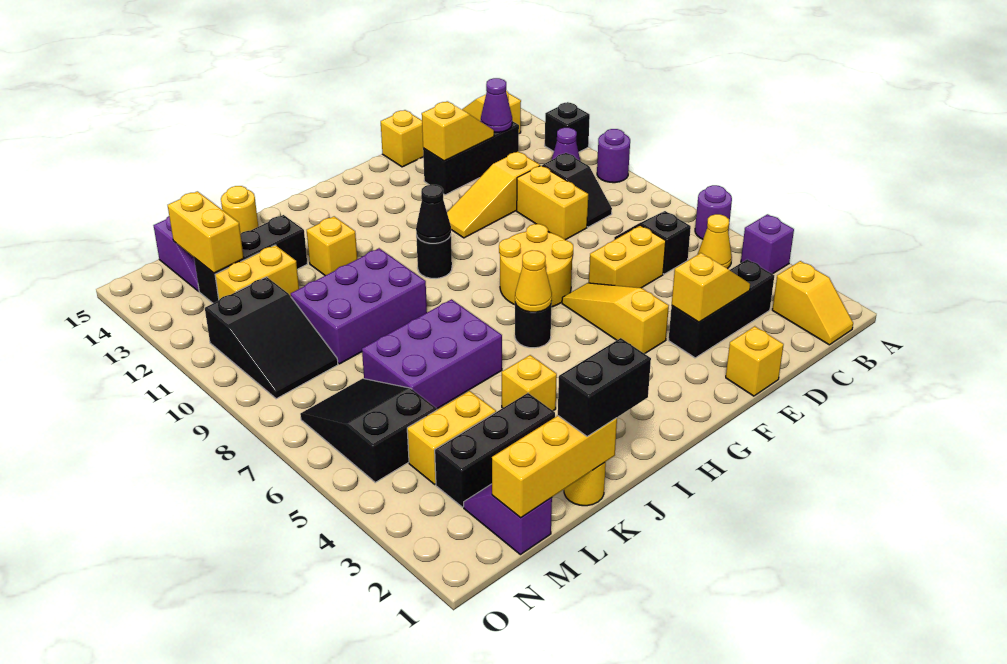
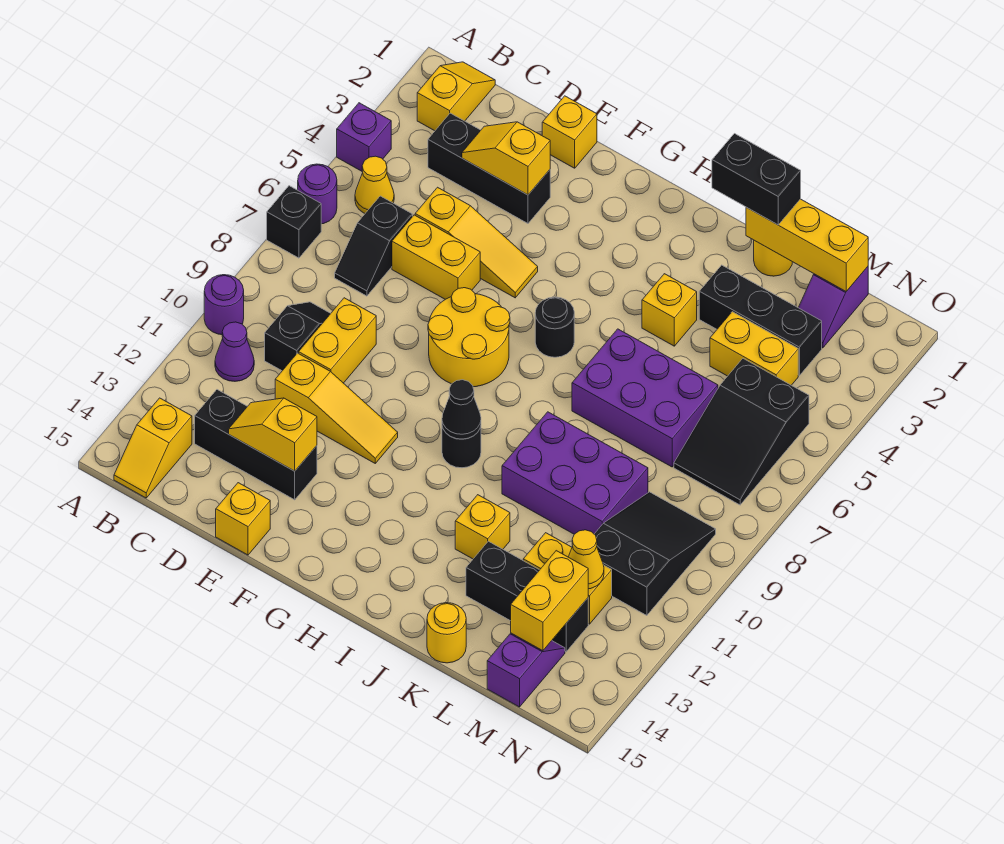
black brick A12 level 1 -> black brick A7 level 1
purple cone C13 level 2 -> none
yellow slope F4:F6 level 1 top 4 -> yellow slope D5:F5 level 1 top D
yellow cone H6 level 2 -> yellow cone M12 level 2

